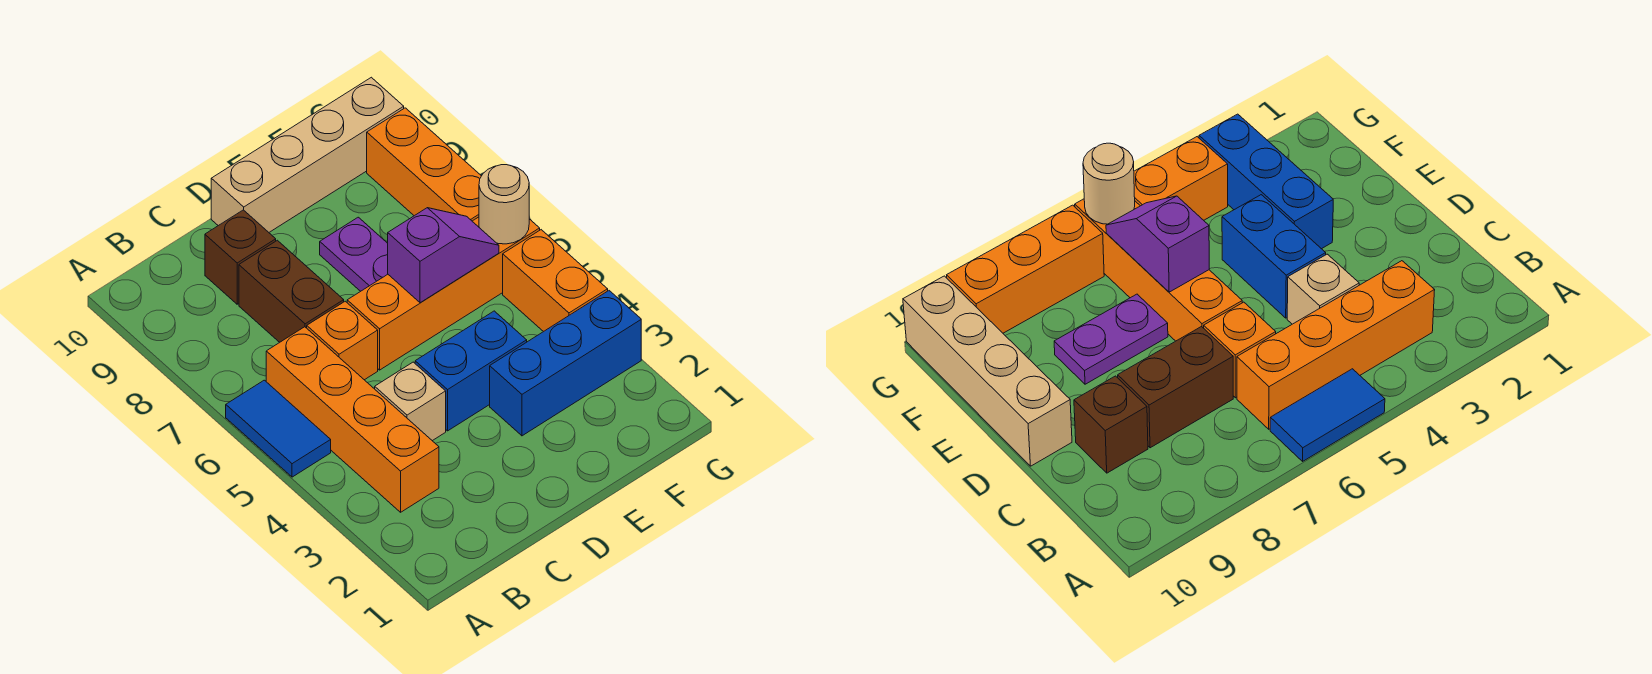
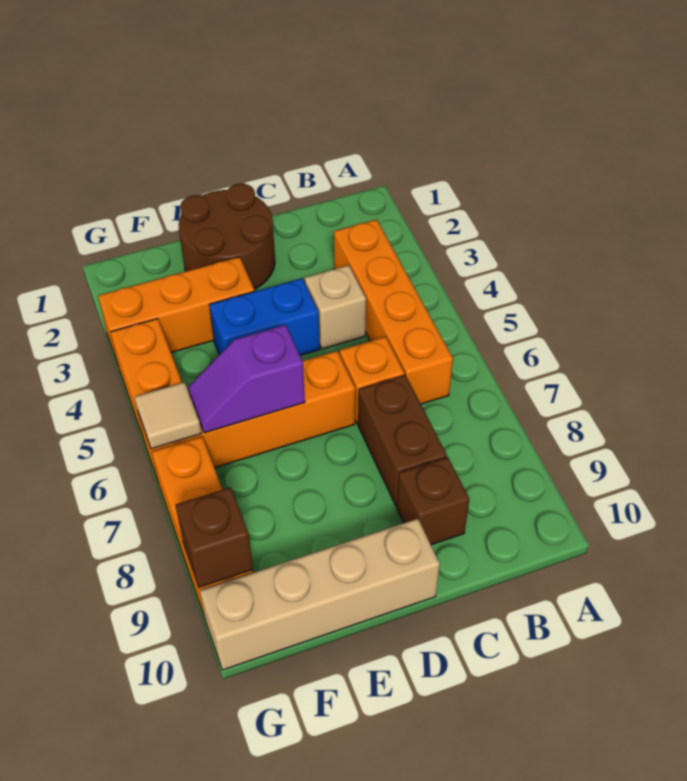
blue tile A5:A6 level 1 -> none
none -> brown round brick D1:E2 level 1
blue brick E3:G3 level 1 -> orange brick E3:G3 level 1
purple plate E7:E8 level 1 -> none
tan round brick G6 level 2 -> tan tile G6 level 2
none -> brown brick G9 level 2

